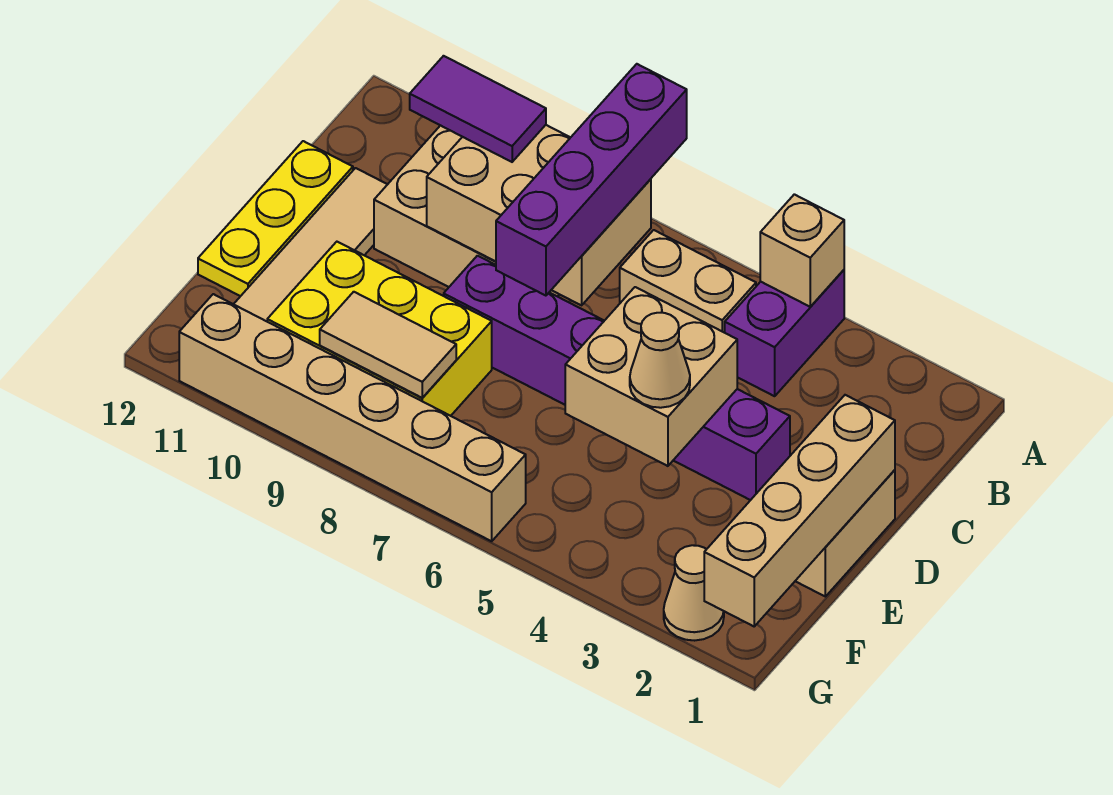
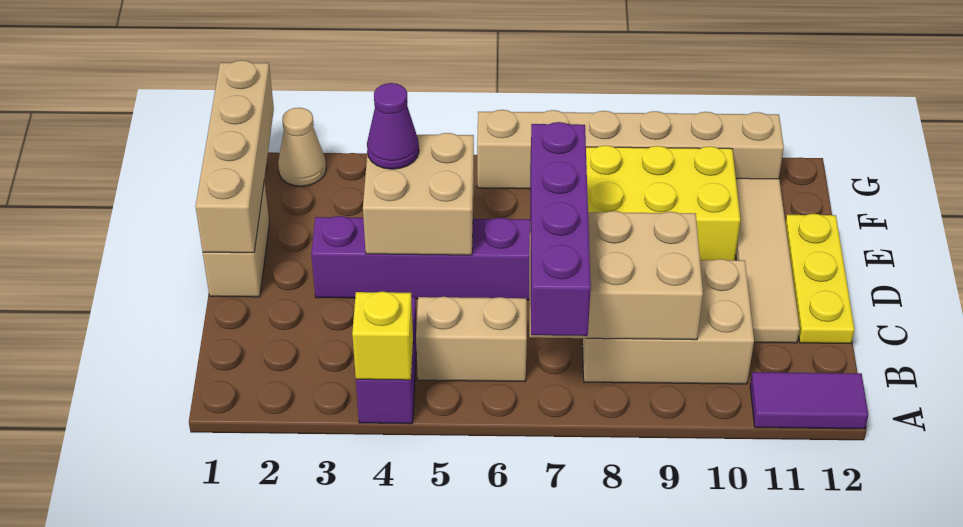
tan brick A4 level 2 -> yellow brick A4 level 2
purple tile B9:B10 level 3 -> purple tile A11:A12 level 1
tan cone E4 level 3 -> purple cone E4 level 3
tan tile F8:F9 level 2 -> none

